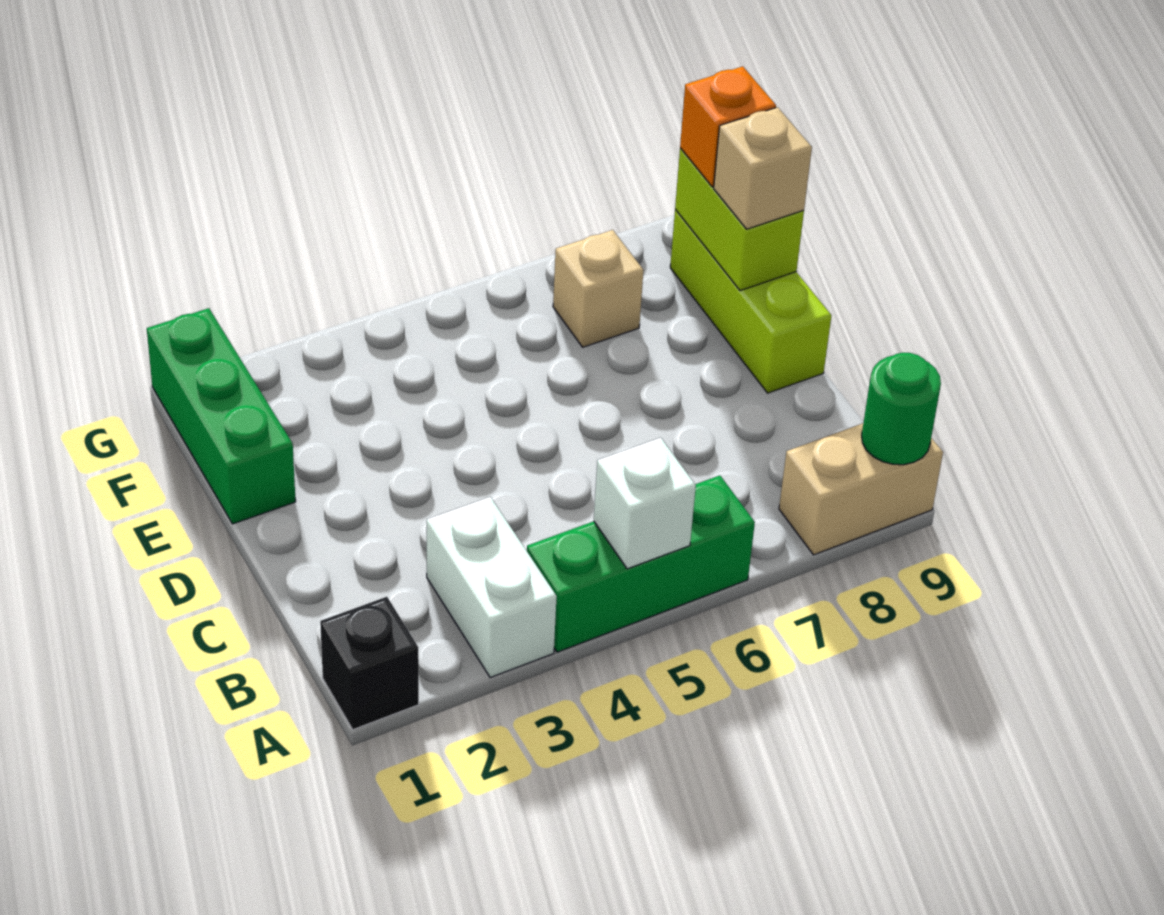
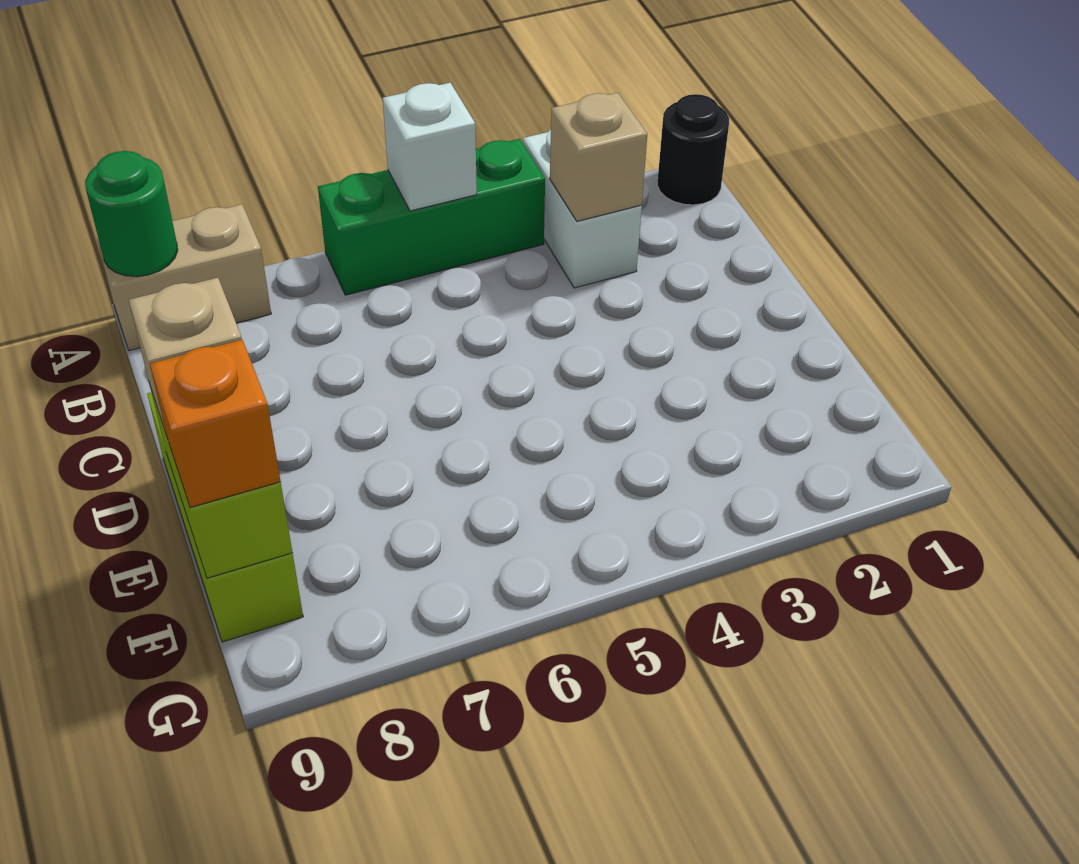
black brick A1 level 1 -> black round brick A1 level 1
green brick E1:G1 level 1 -> none
tan brick F7 level 1 -> tan brick B3 level 2

